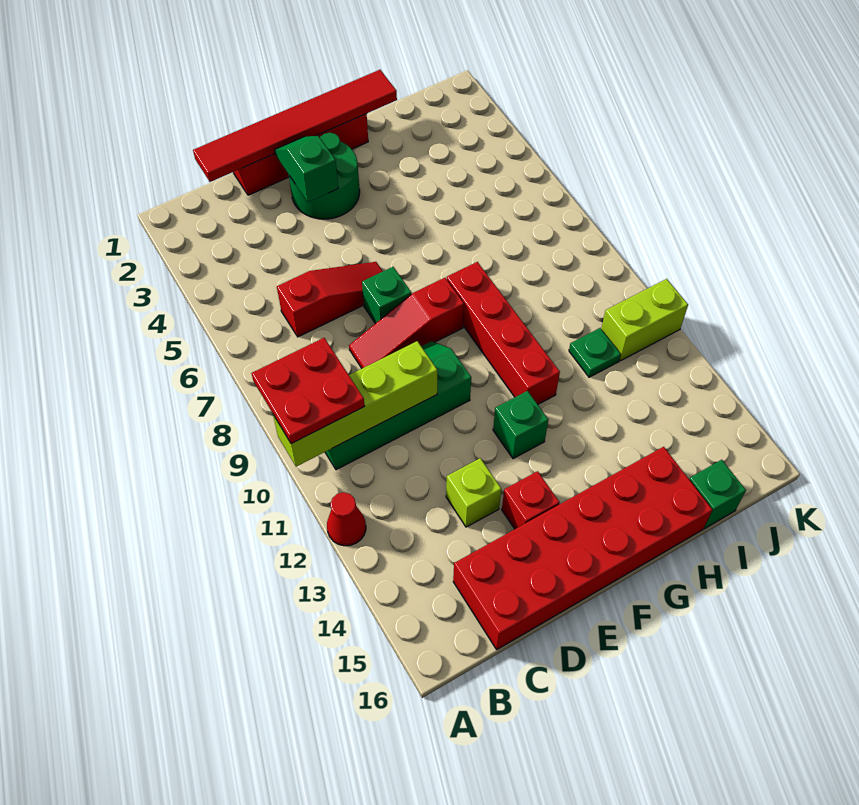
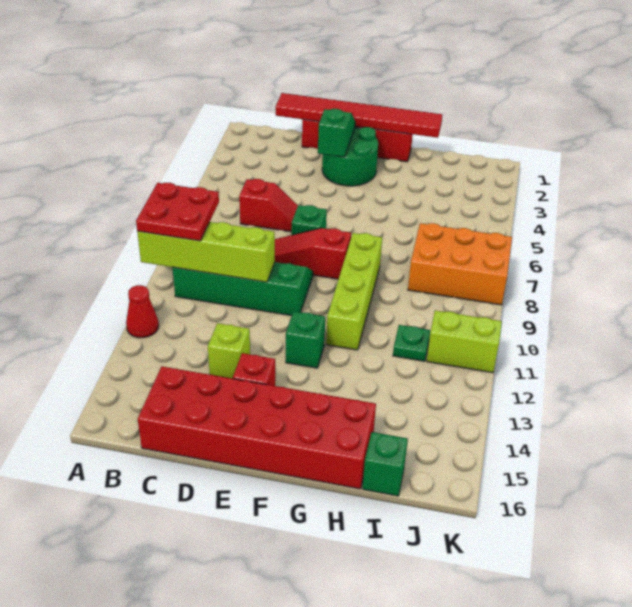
red slope C6:E6 level 1 top C -> red slope C6:D6 level 1 top C
red brick G8:G11 level 1 -> lime brick G8:G11 level 1
none -> orange brick I7:K8 level 1

